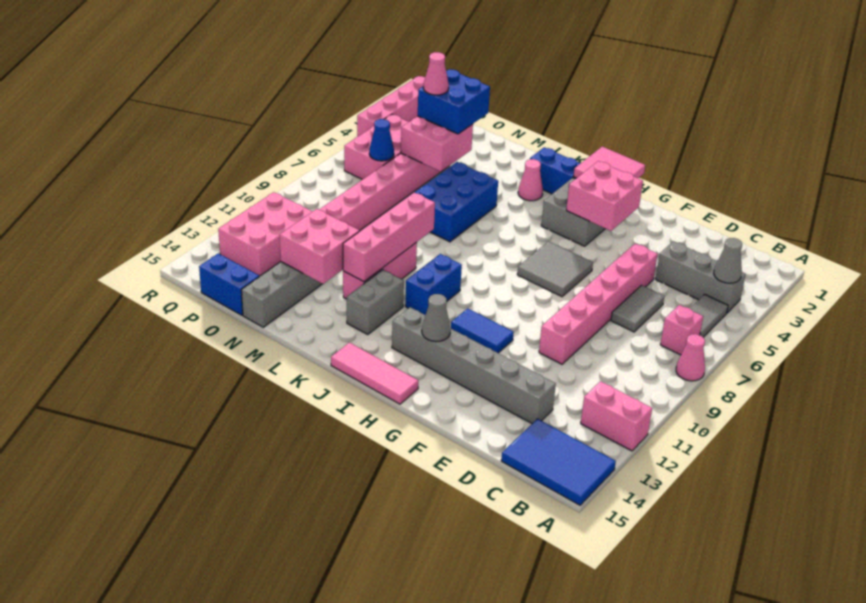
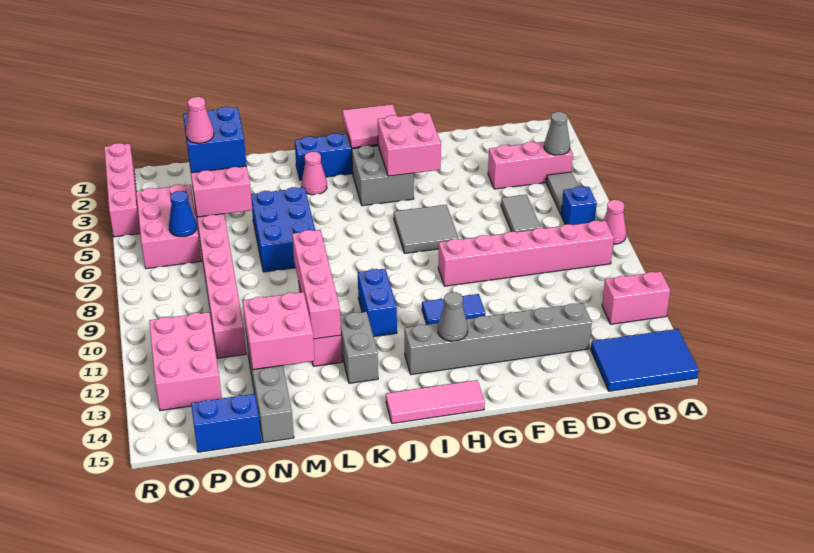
grey brick B4:D4 level 1 -> pink brick B4:D4 level 1
pink brick B7 level 1 -> blue brick B7 level 1
pink brick E5:E10 level 1 -> pink brick B9:G9 level 1

